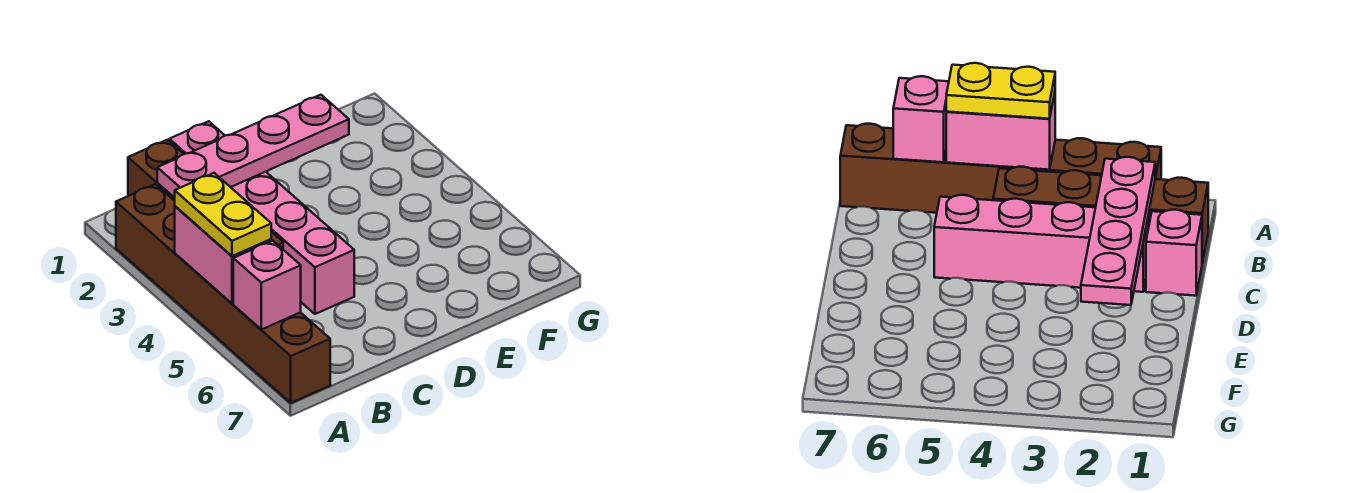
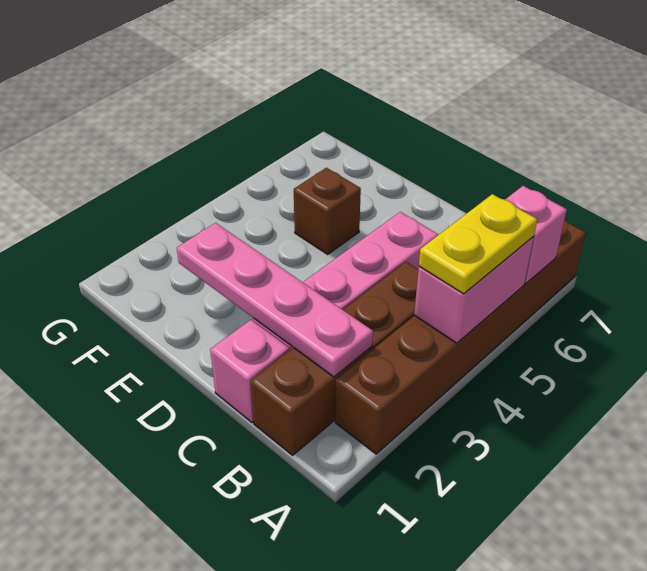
none -> brown brick E5 level 1

